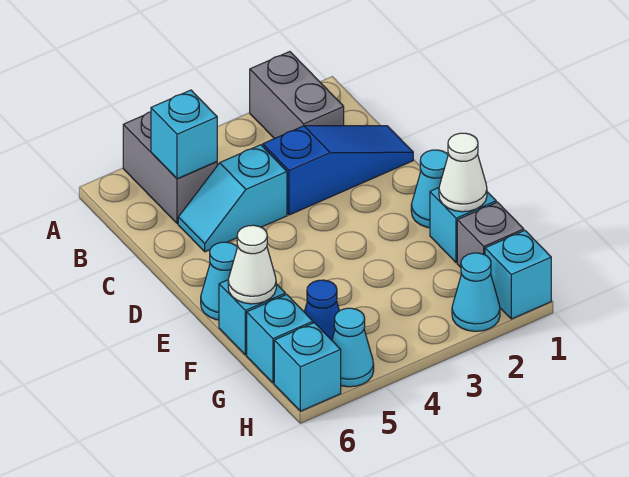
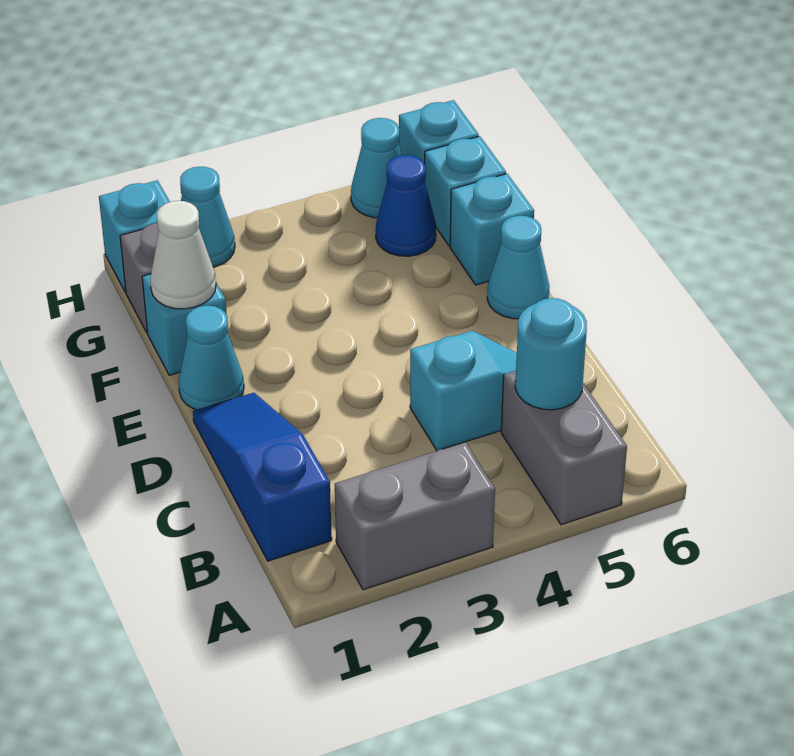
grey brick A2:B2 level 1 -> grey brick A2:A3 level 1
cyan brick B5 level 2 -> cyan round brick B5 level 2
blue slope C1:C3 level 1 top 3 -> blue slope B1:D1 level 1 top B
white cone F6 level 2 -> none

